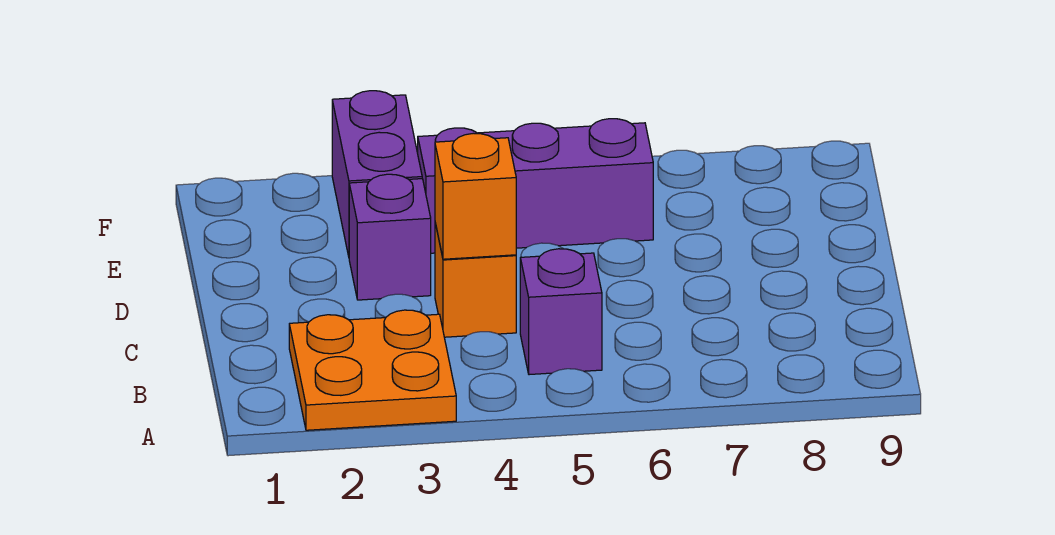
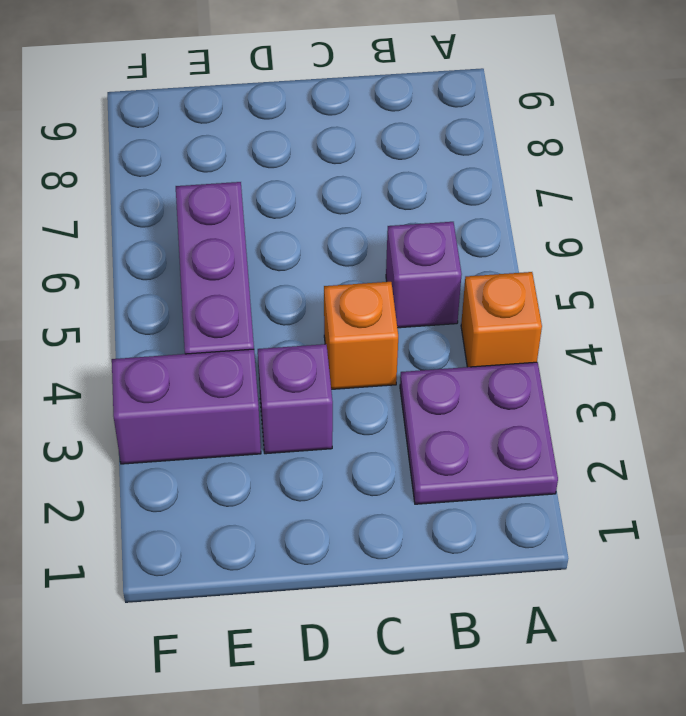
orange plate A2:B3 level 1 -> purple plate A2:B3 level 1
orange brick C4 level 2 -> orange brick A4 level 1

